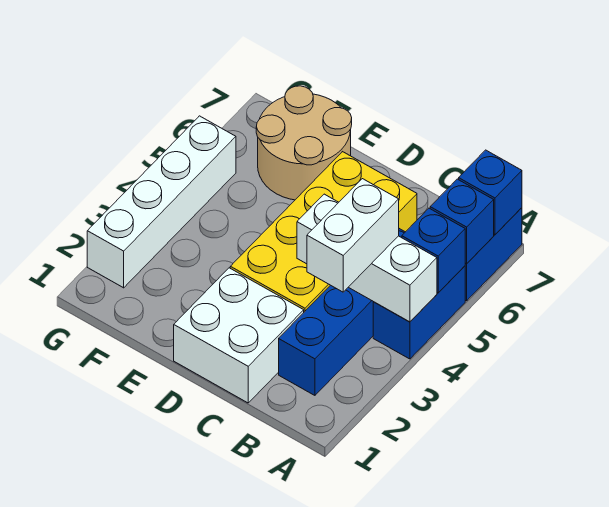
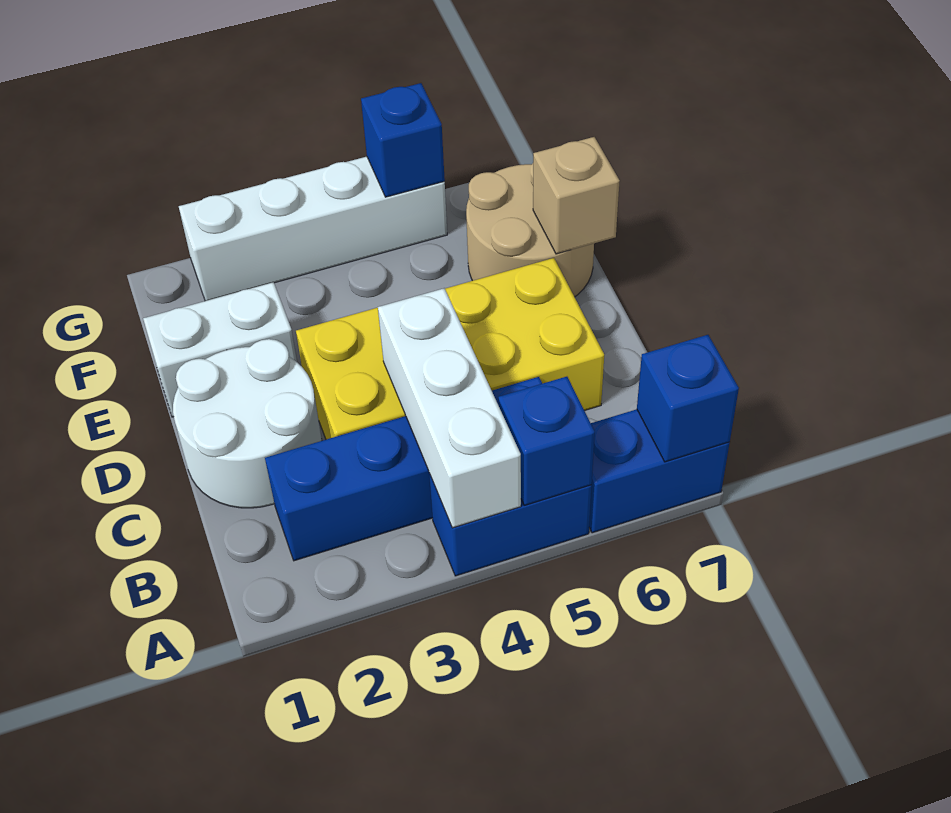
blue brick A6 level 2 -> blue brick G5 level 2
white brick B3:B4 level 3 -> white brick E1:E2 level 1
white brick C1:D2 level 1 -> white round brick C1:D2 level 1
none -> tan brick E7 level 2

